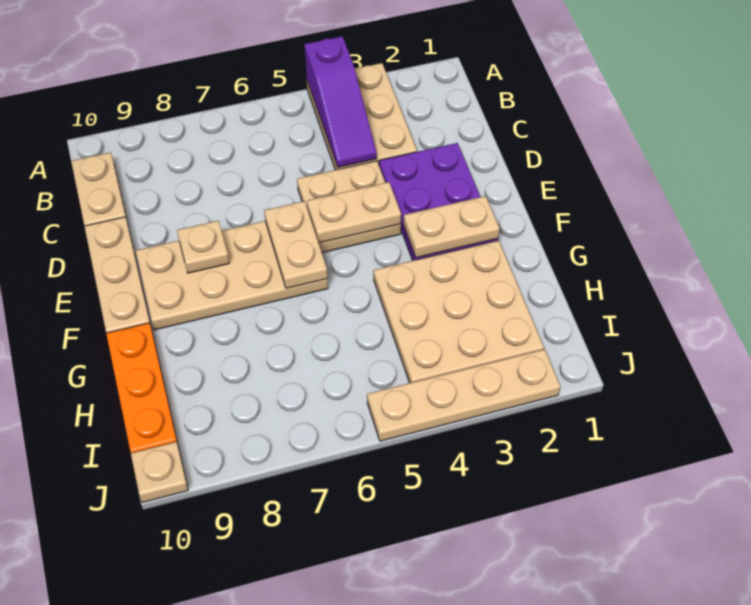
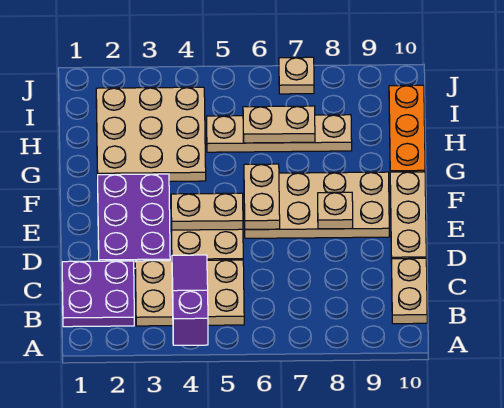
tan plate A3:C4 level 1 -> tan plate B3:C5 level 1
none -> purple plate B1:C2 level 1
tan plate F2:F3 level 2 -> tan plate H6:H7 level 2
tan plate J2:J5 level 1 -> tan plate H5:H8 level 1
tan plate J10 level 1 -> tan plate J7 level 1

